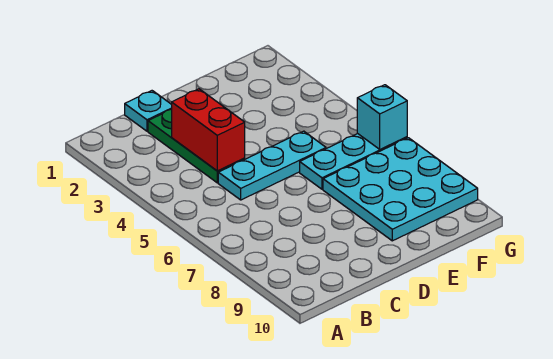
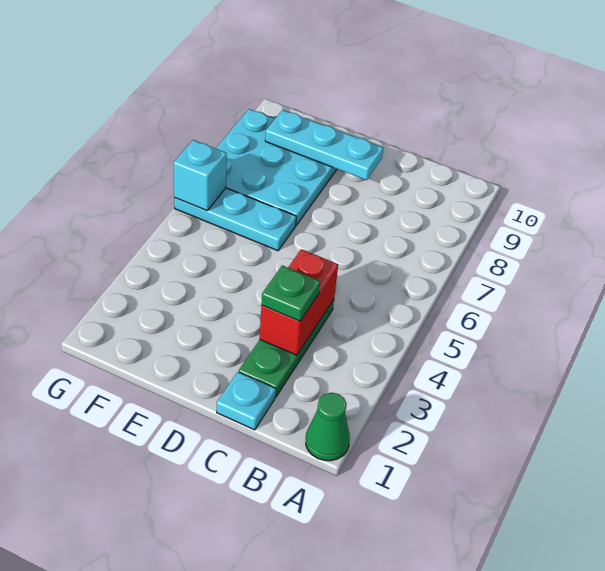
none -> green cone A1 level 1
none -> green plate C3 level 3
cyan plate C5:E5 level 1 -> cyan plate D9:F9 level 2

